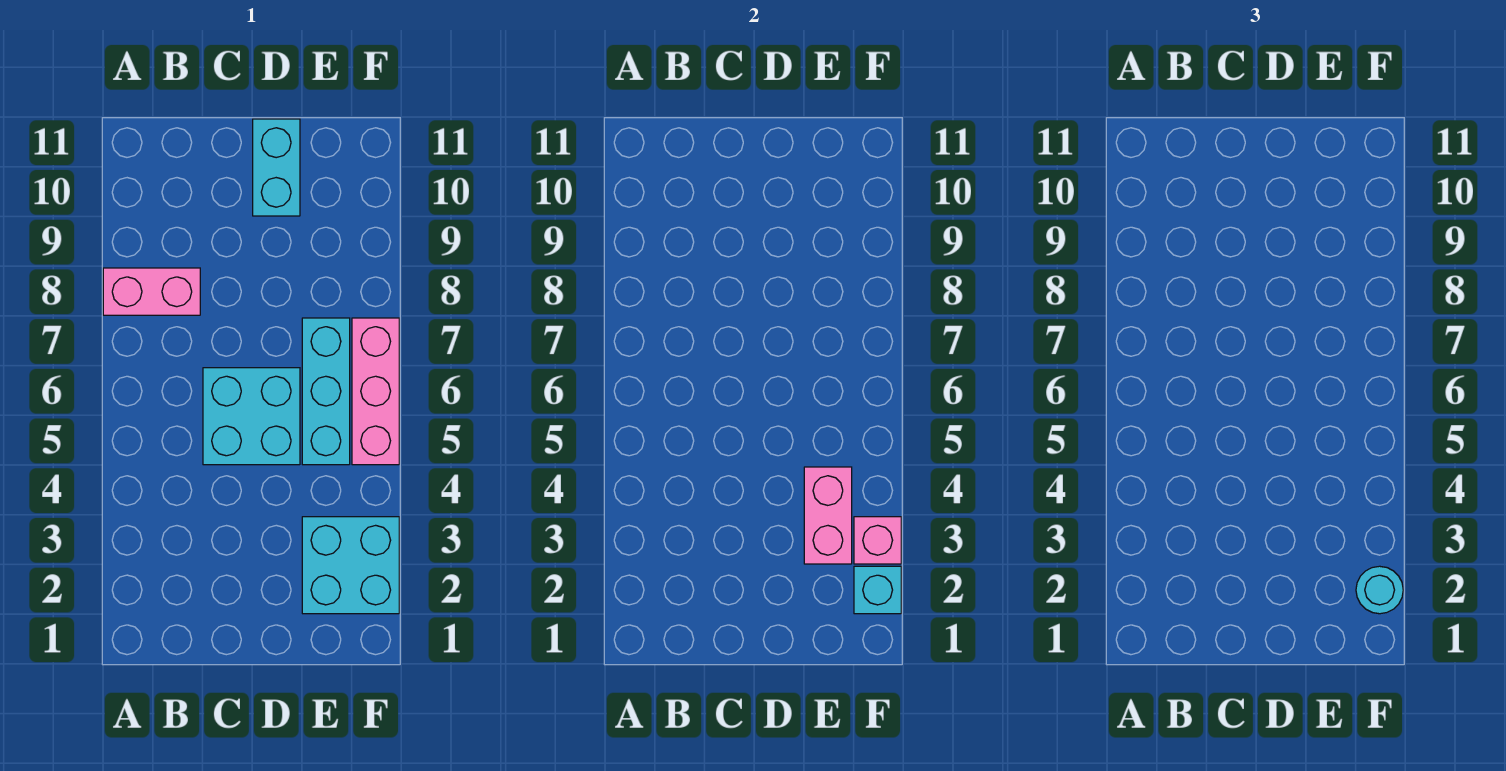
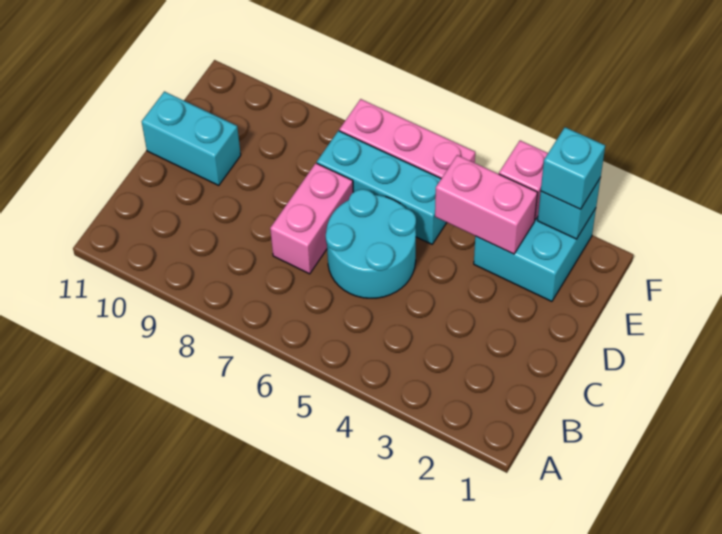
pink brick A8:B8 level 1 -> pink brick C7:D7 level 1
cyan brick C5:D6 level 1 -> cyan round brick C5:D6 level 1
cyan round brick F2 level 3 -> cyan brick F2 level 3

